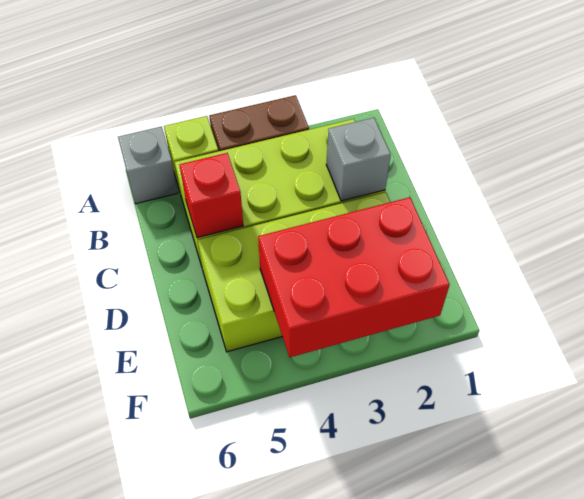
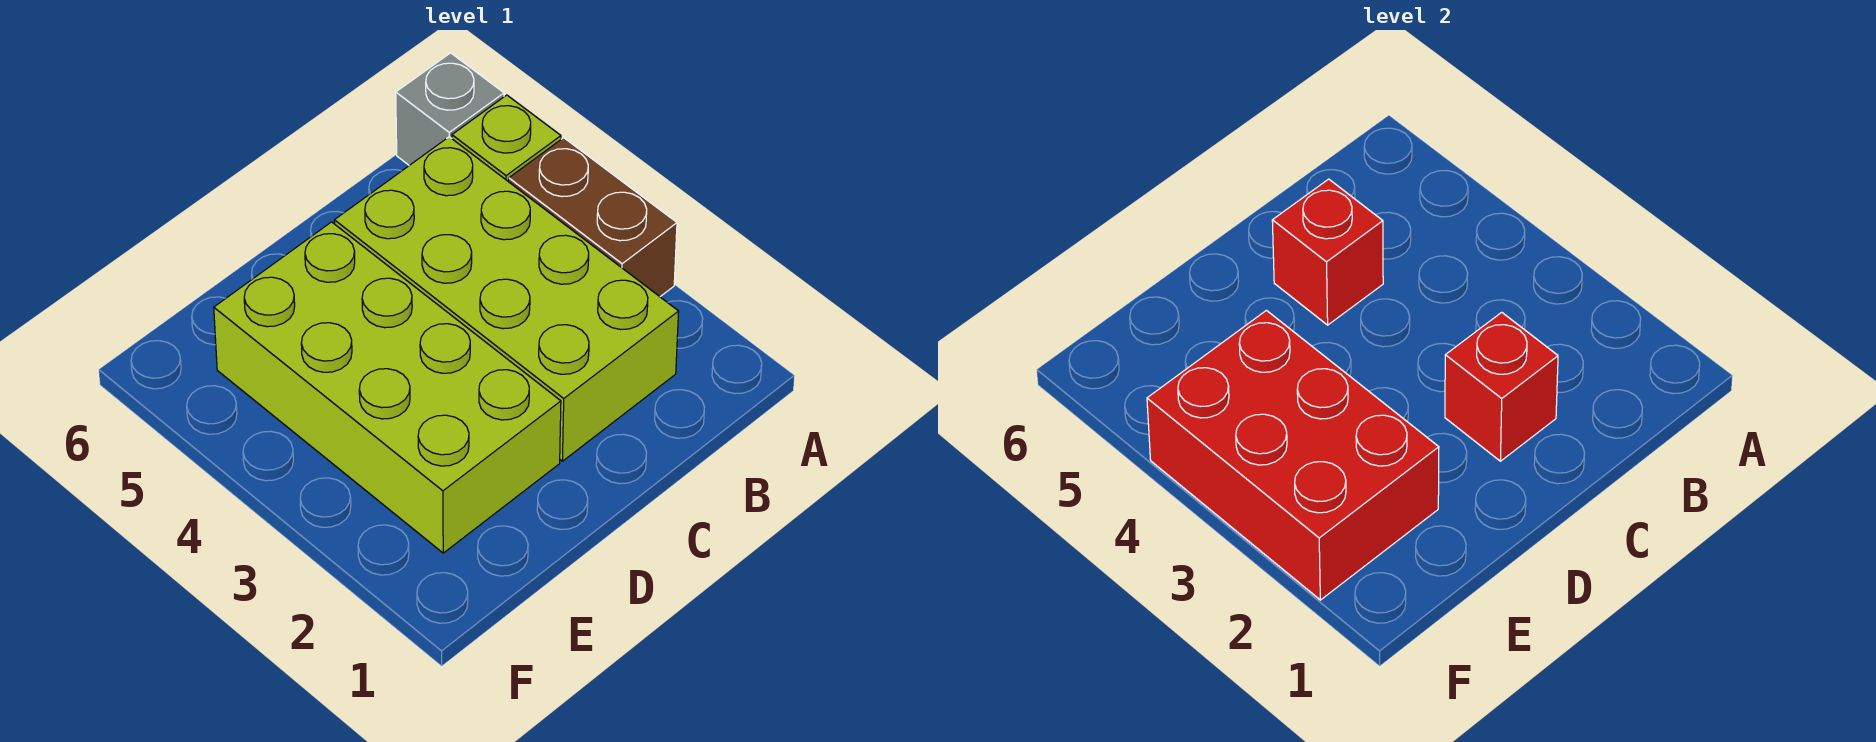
grey brick C2 level 2 -> red brick C2 level 2

